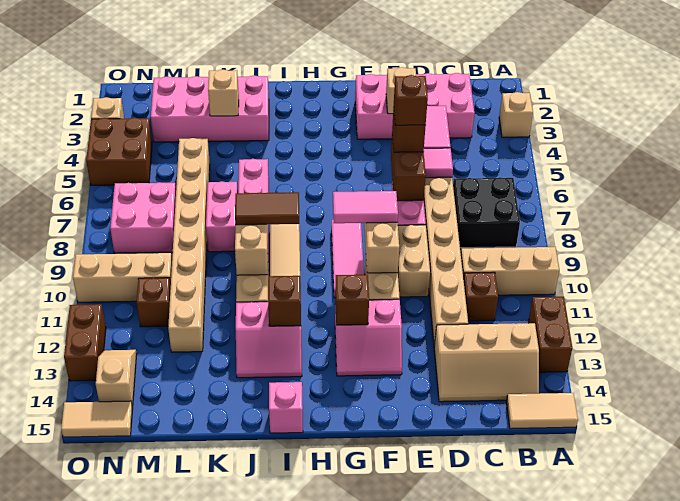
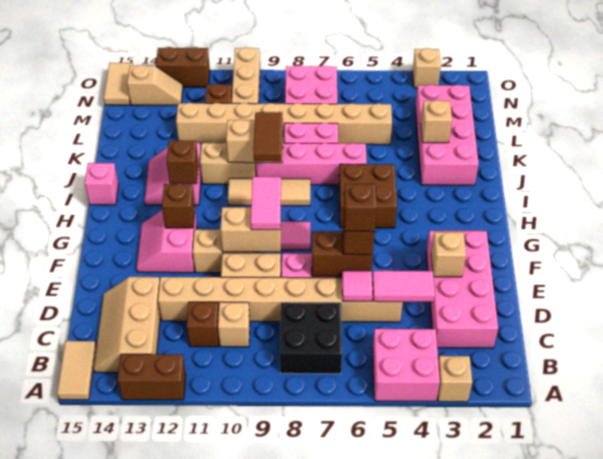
none -> pink brick A4:B5 level 1
tan brick A10:C10 level 1 -> tan brick C10 level 1
brown brick N4:O5 level 1 -> brown brick H5:I6 level 1

